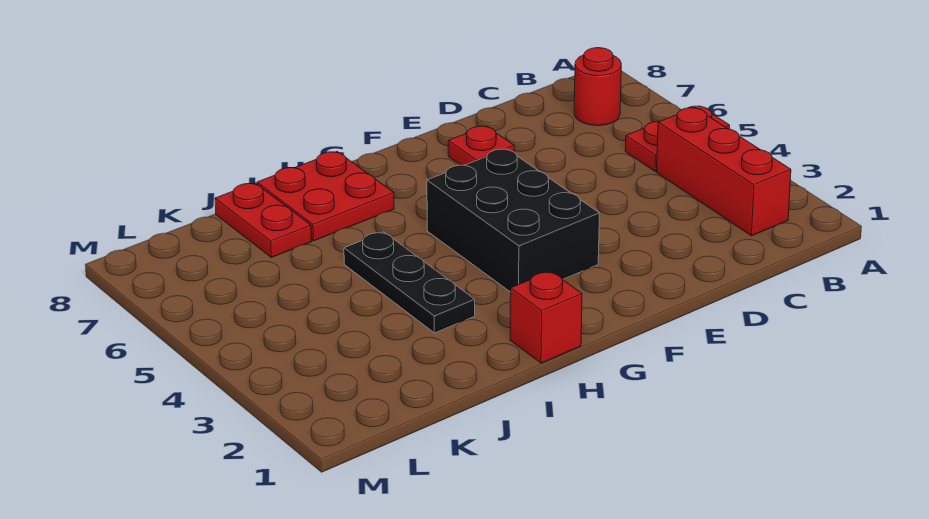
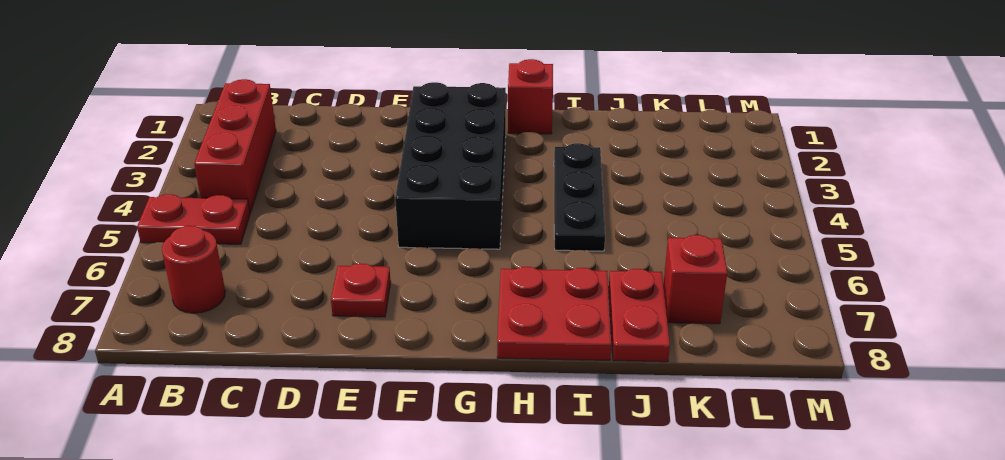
black brick F3:G5 level 1 -> black brick F2:G5 level 1
none -> red brick K7 level 1

